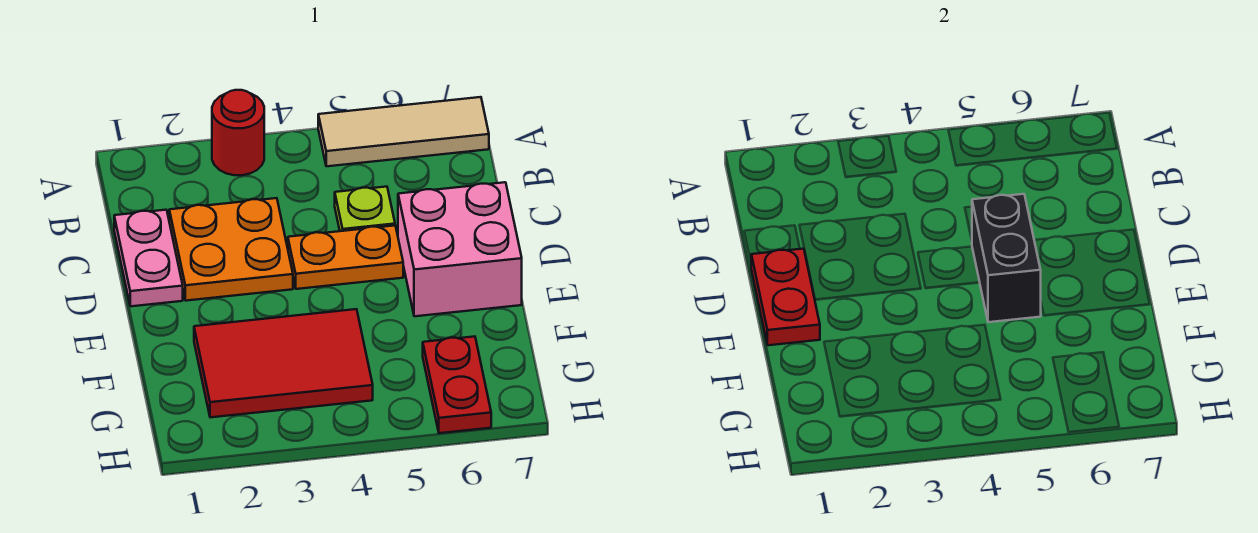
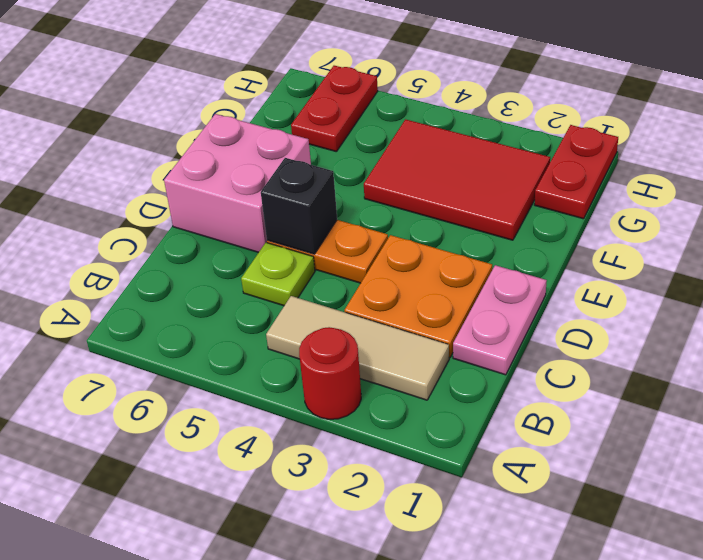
tan tile A5:A7 level 1 -> tan tile B2:B4 level 1
red plate D1:E1 level 2 -> red plate G1:H1 level 1
black brick D5:E5 level 2 -> black brick D5 level 2

